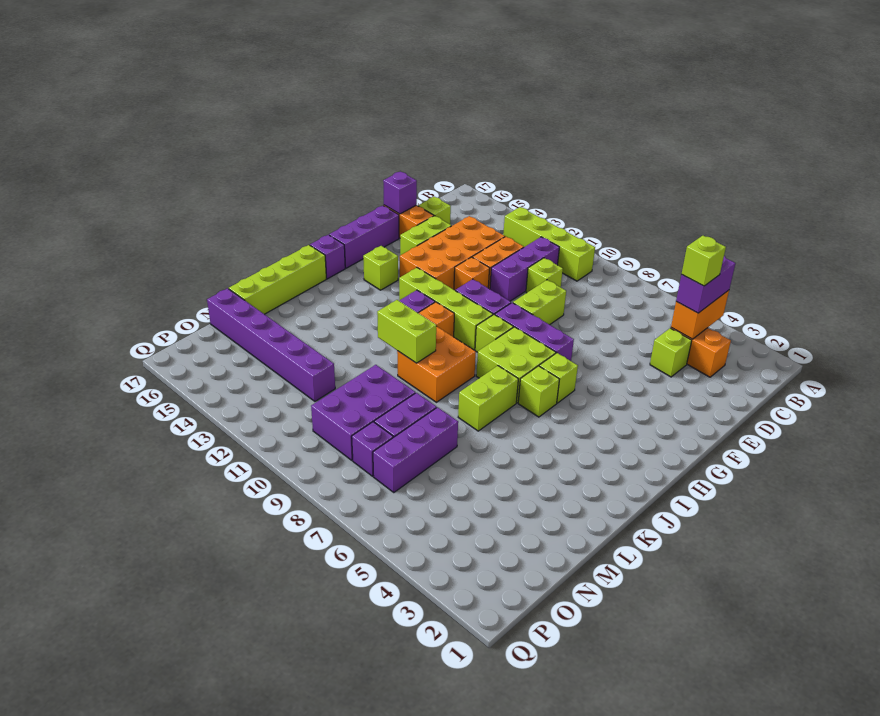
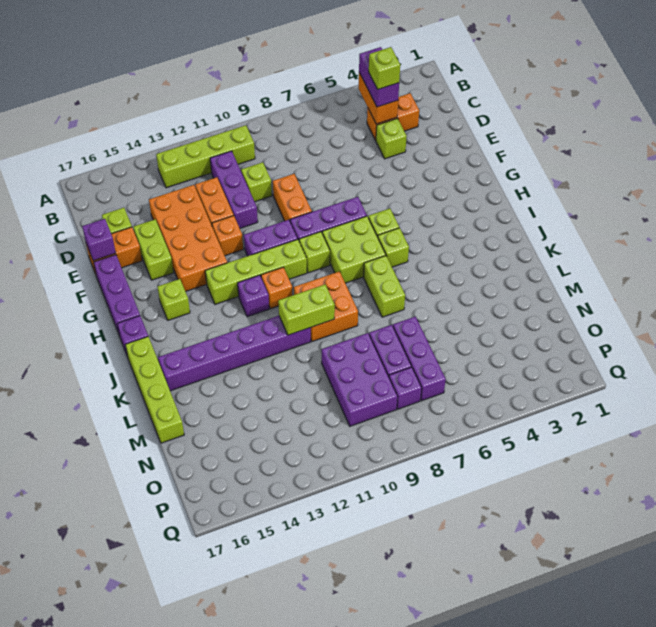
lime brick E9:F9 level 1 -> orange brick E9:F9 level 1
purple brick N12:N17 level 1 -> purple brick K11:K16 level 1

